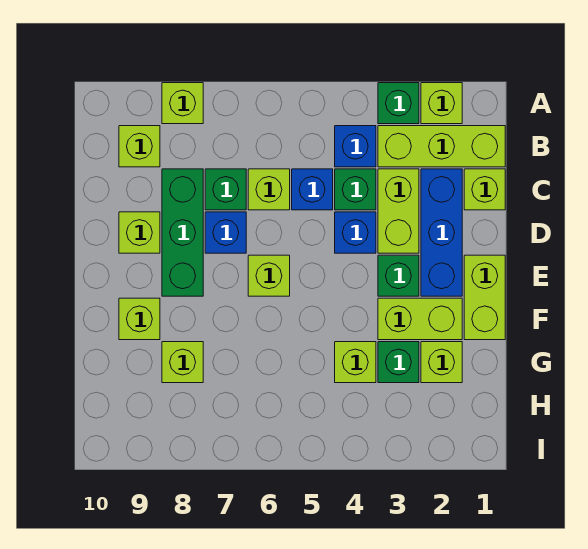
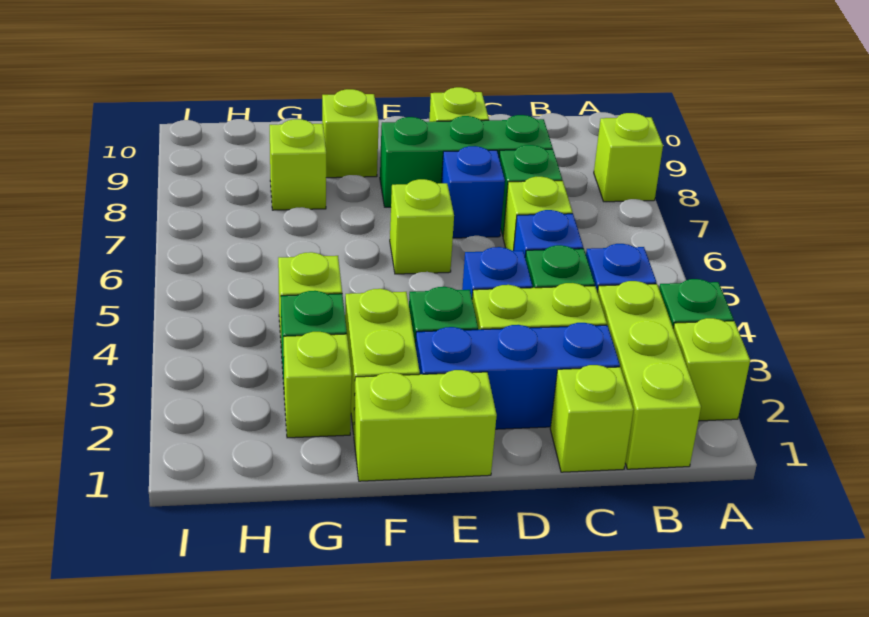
lime brick B9 level 1 -> none

